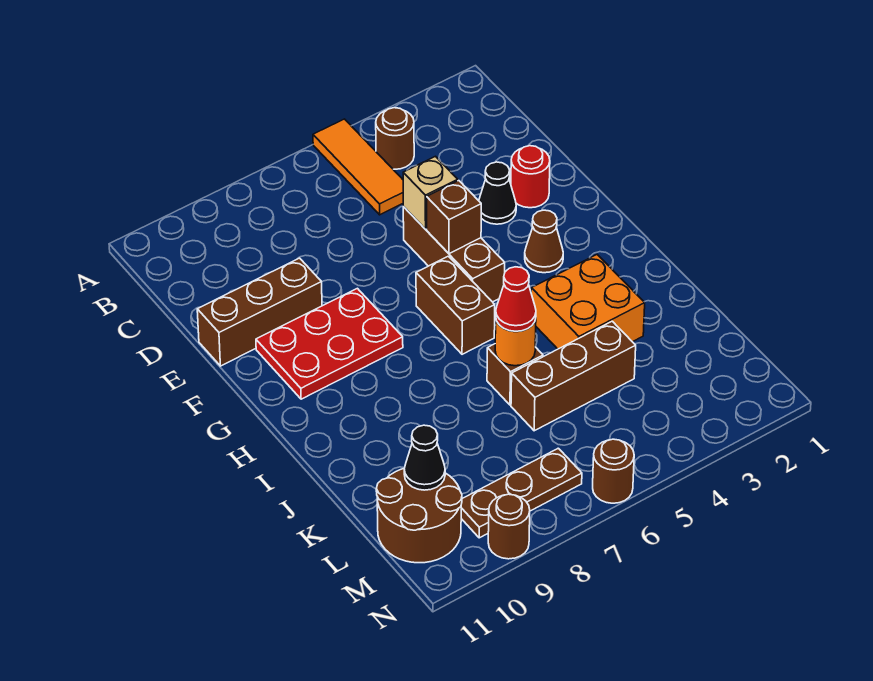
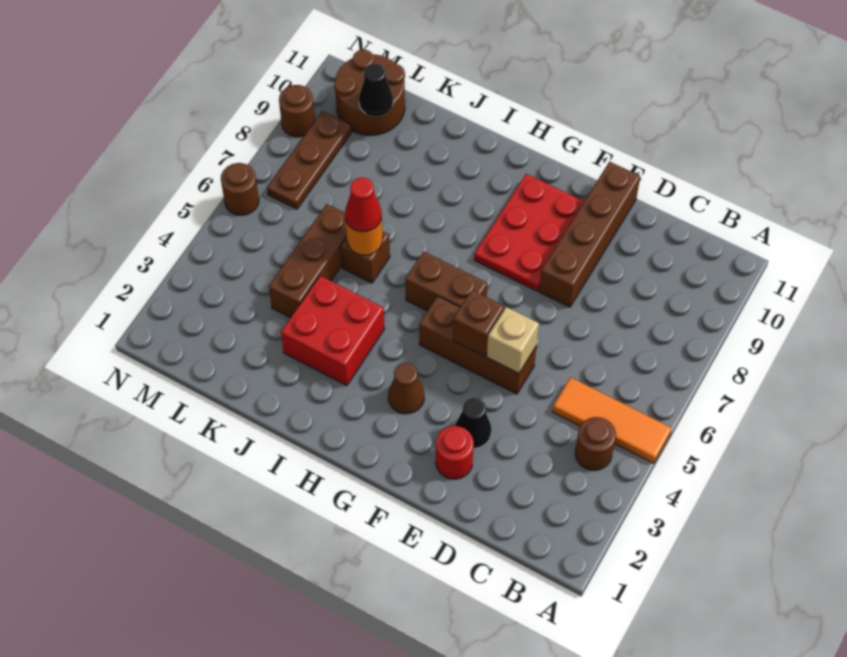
brown brick E9:E11 level 1 -> brown brick E8:E11 level 1
orange brick I3:J4 level 1 -> red brick I3:J4 level 1

